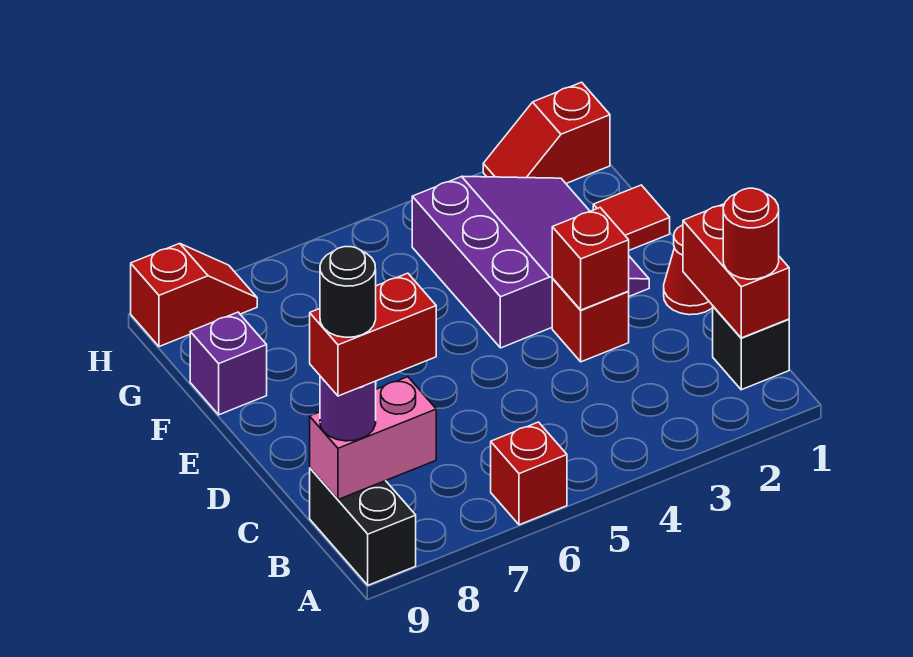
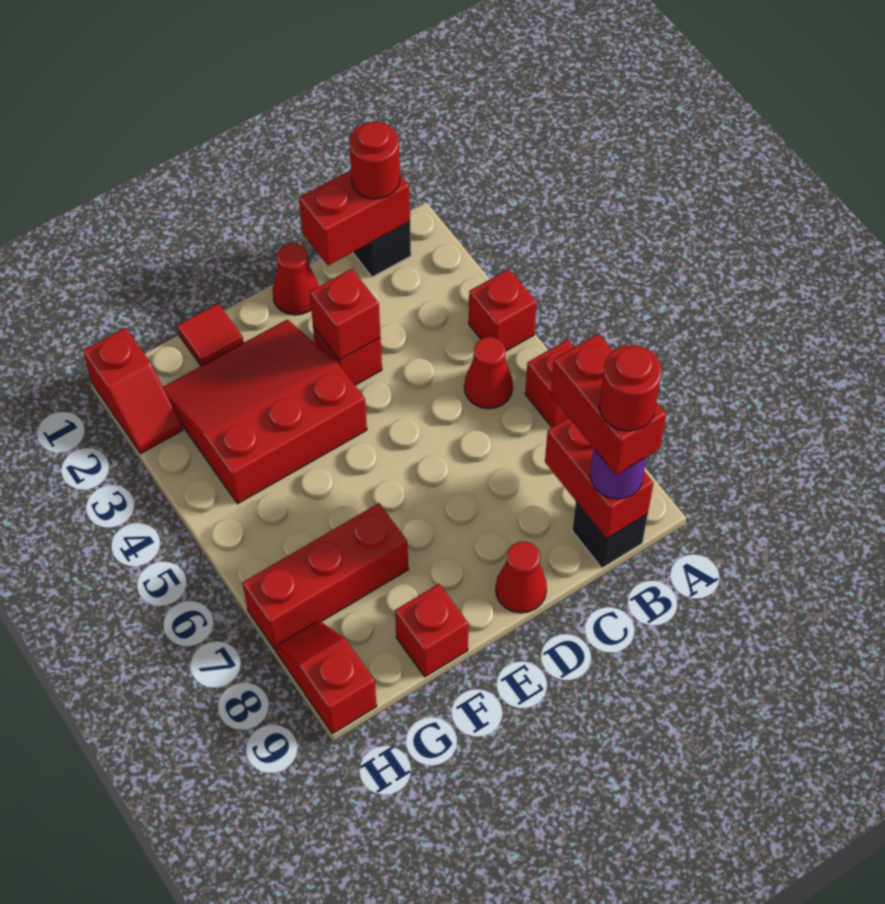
none -> red brick A4 level 1
black brick A9:B9 level 1 -> black brick B9 level 1
none -> red cone B5 level 1
pink brick B8:B9 level 2 -> red brick B8:B9 level 2
black round brick B9 level 5 -> red round brick B9 level 5
none -> red cone D9 level 1
purple slope E2:G4 level 1 top 4 -> red slope E2:G4 level 1 top 4
none -> red brick F7:H7 level 1
purple brick F9 level 1 -> red brick F9 level 1

